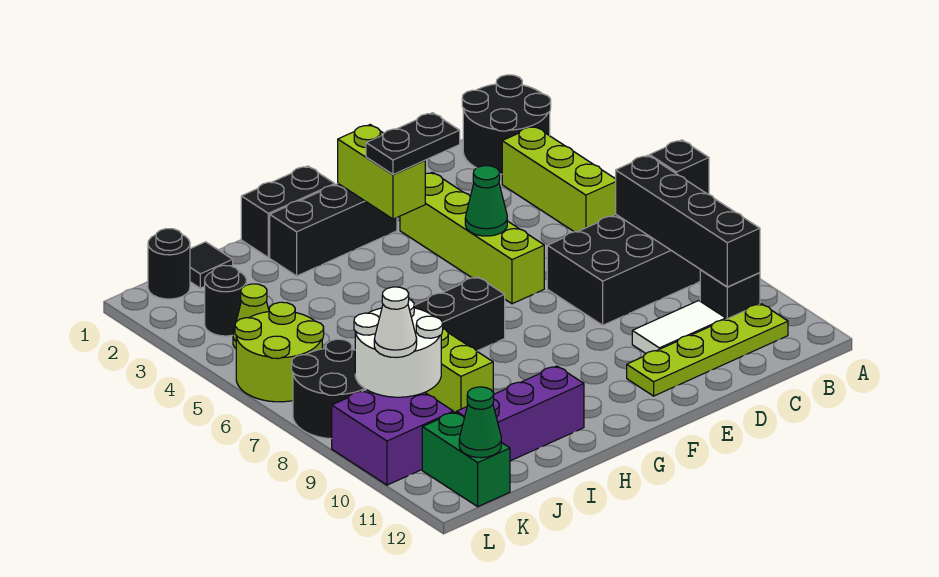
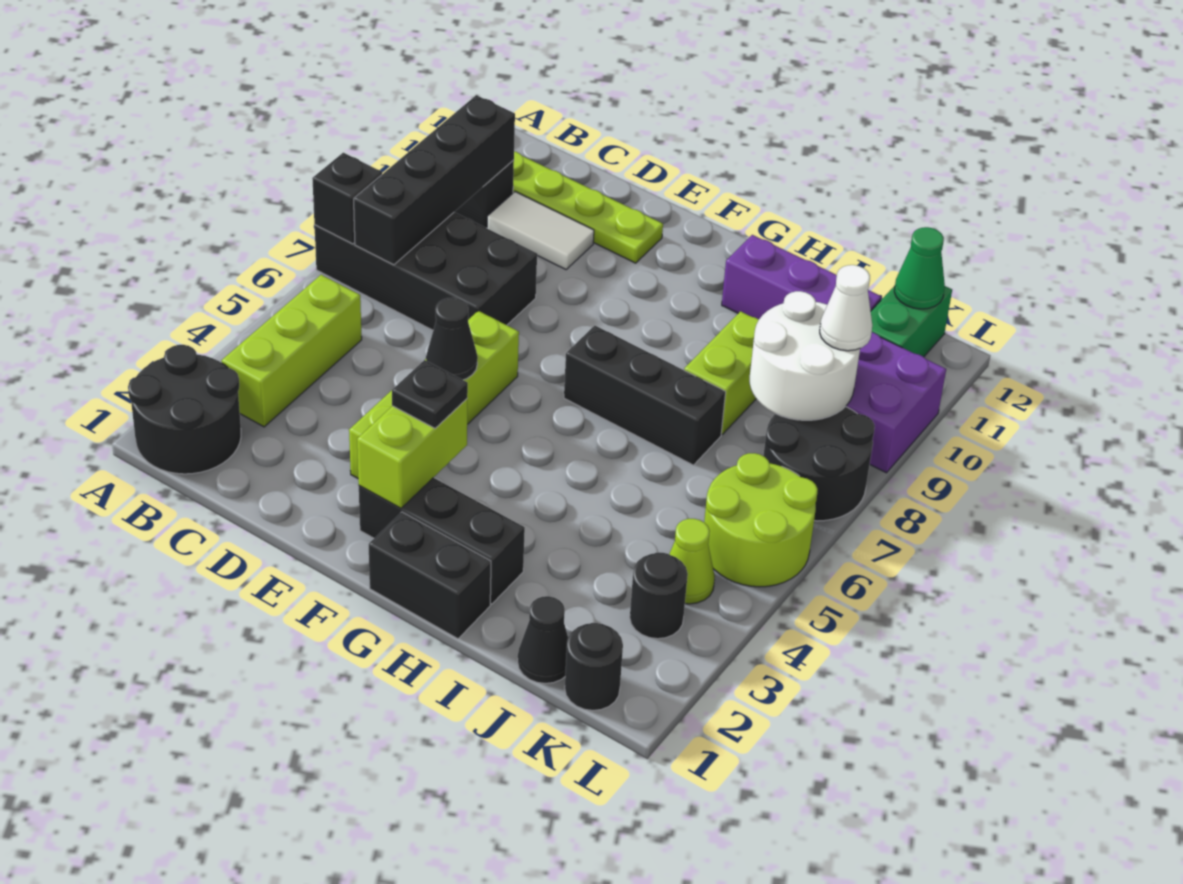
black plate E3:F3 level 3 -> black plate F3 level 3
green cone E5 level 2 -> black cone E5 level 2
black tile J1 level 1 -> black cone J1 level 1

